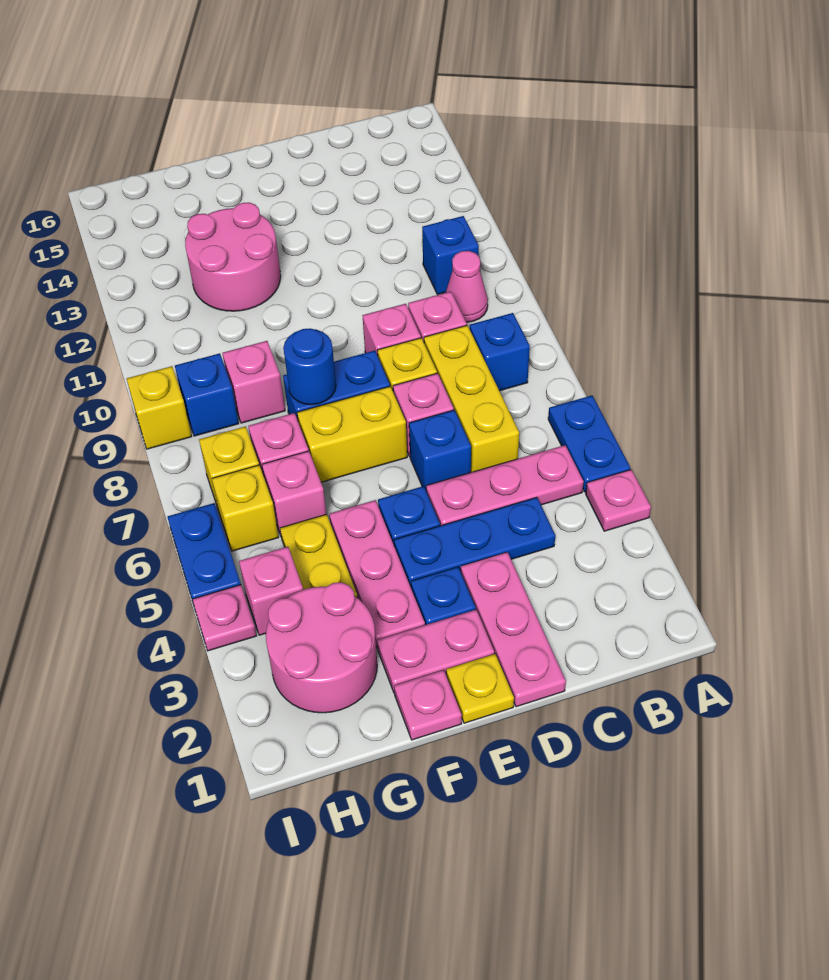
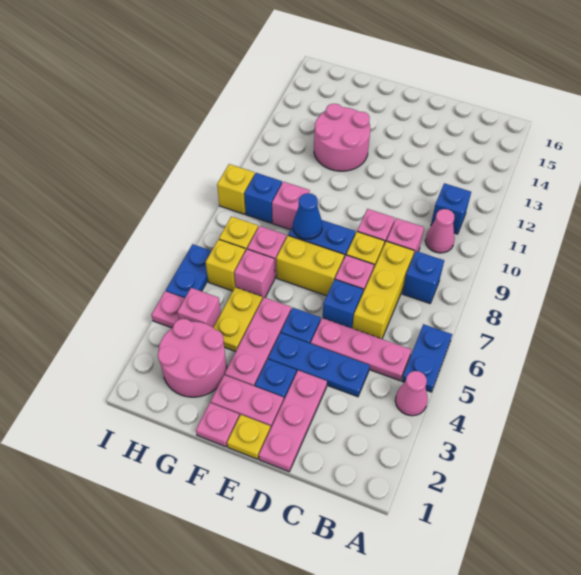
pink plate A4 level 1 -> pink cone A4 level 1
blue round brick F8 level 2 -> blue cone F8 level 2

